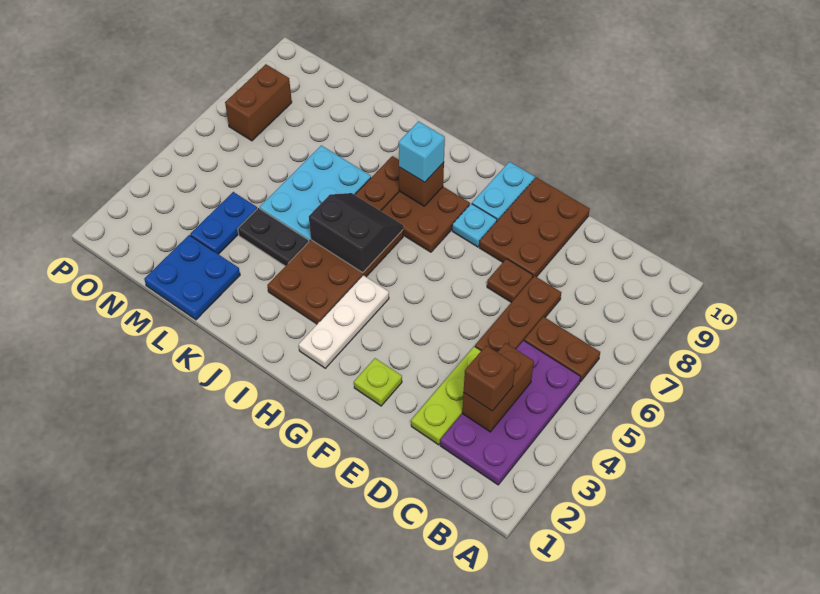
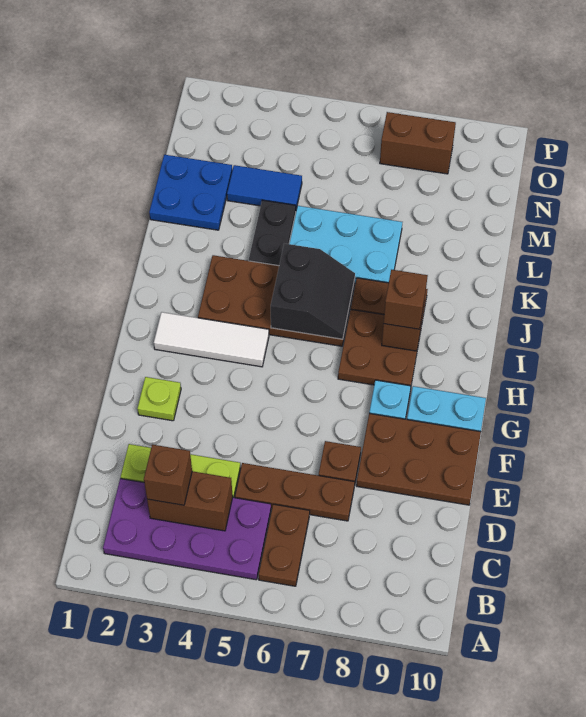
white plate H2:H4 level 1 -> white tile H2:H4 level 1
cyan brick I8 level 3 -> brown brick I8 level 3
blue plate M3:M4 level 1 -> blue tile M3:M4 level 1

